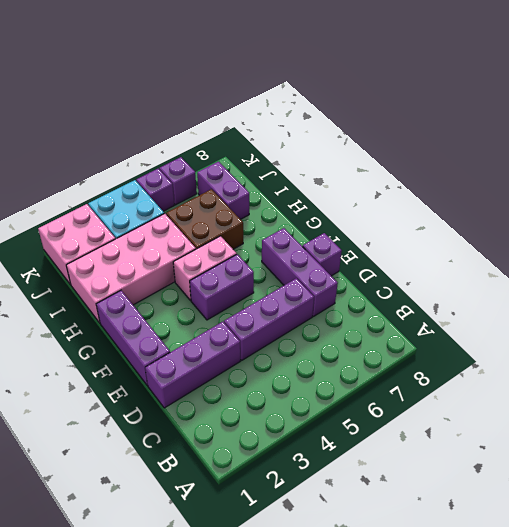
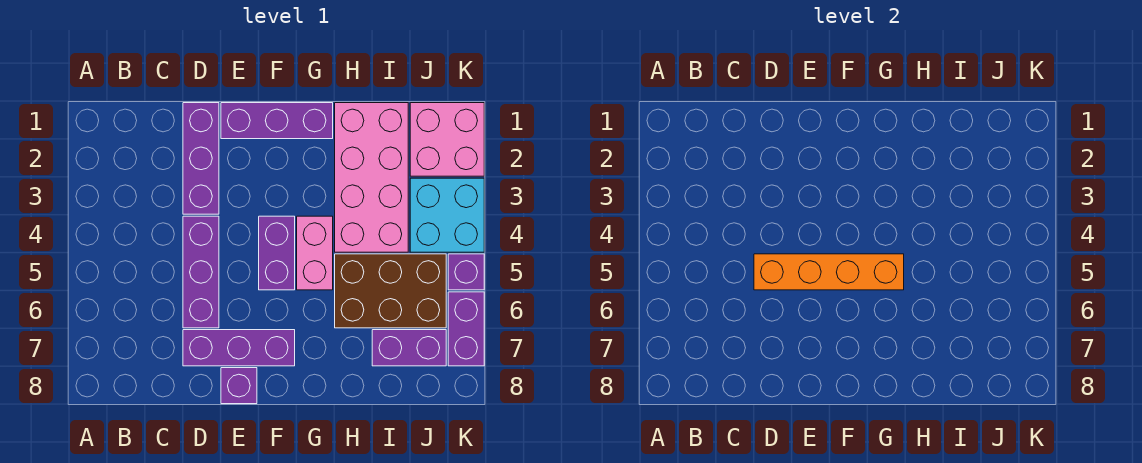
none -> orange brick D5:G5 level 2
brown brick H5:I6 level 1 -> brown brick H5:J6 level 1
purple brick K6 level 1 -> purple brick K6:K7 level 1

